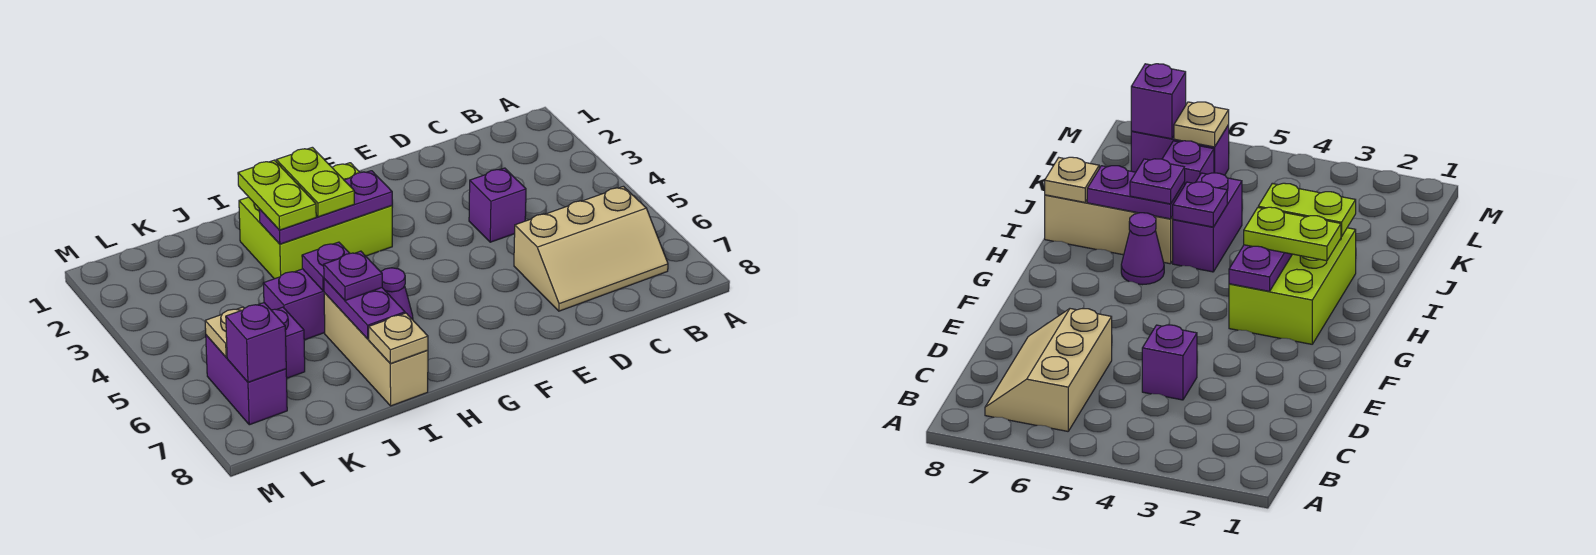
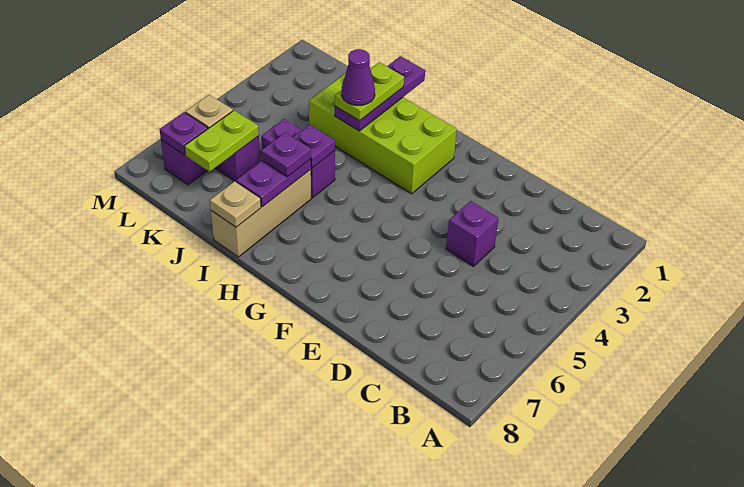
tan slope B6:D7 level 1 top 6 -> none
lime brick G2:I3 level 1 -> lime brick G2:J3 level 1
purple plate G3:I3 level 2 -> purple plate I1:I3 level 2
lime plate H2:H3 level 3 -> lime plate K6:K7 level 2
purple cone H6 level 1 -> purple cone I3 level 4
purple brick L7 level 2 -> purple plate L7 level 2

